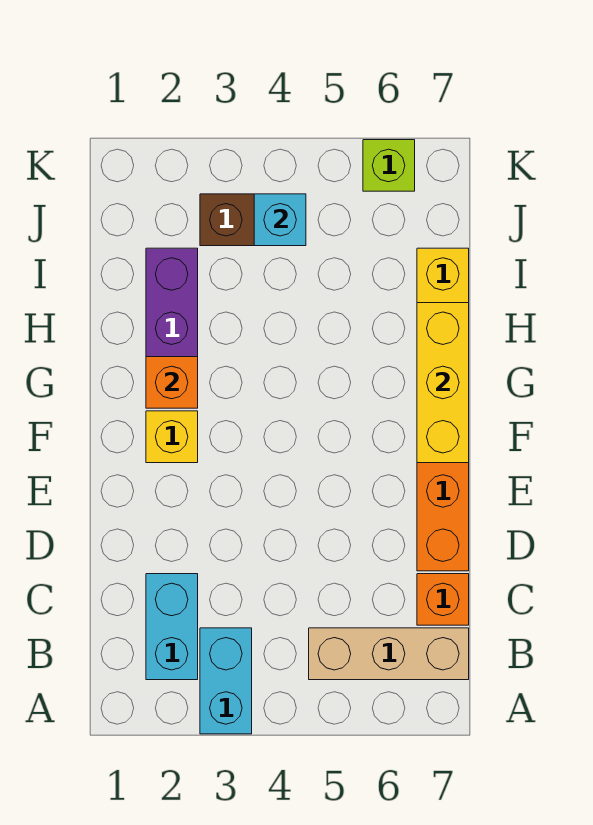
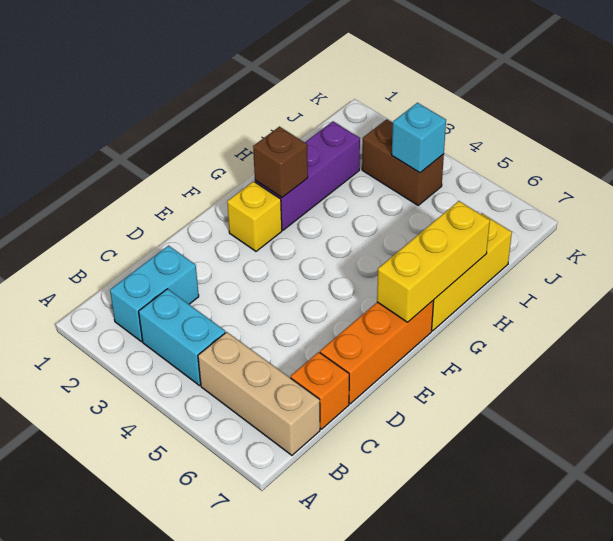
cyan brick A3:B3 level 1 -> cyan brick B3:B4 level 1
orange brick G2 level 2 -> brown brick G2 level 2
lime brick K6 level 1 -> none

